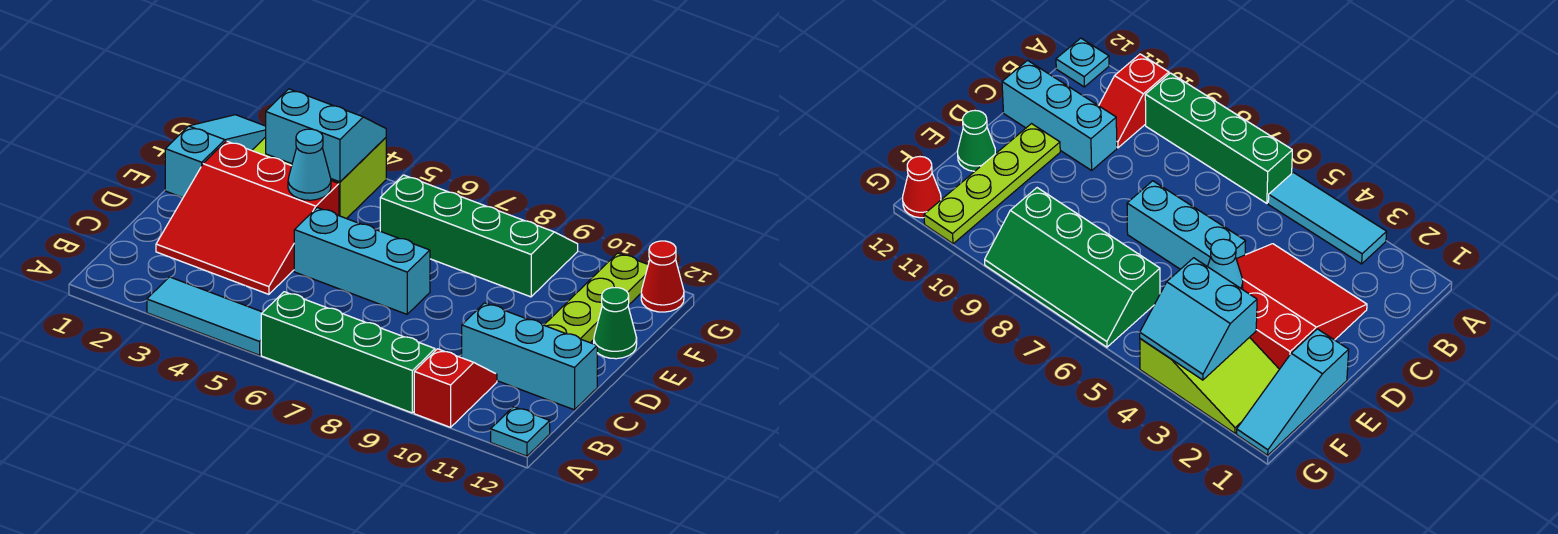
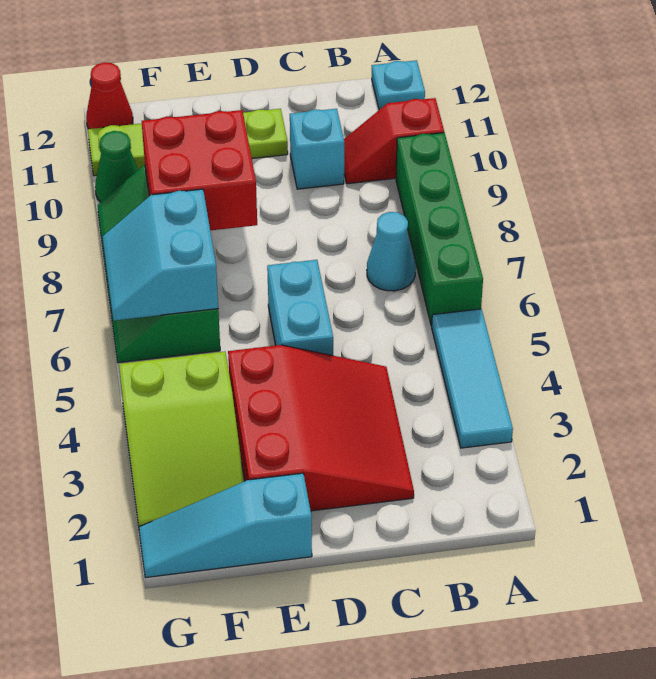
cyan brick C10:C12 level 1 -> cyan brick C10 level 1
cyan brick D5:D7 level 1 -> cyan brick D5:D6 level 1
cyan cone E4 level 2 -> cyan cone B7 level 1
none -> red brick E8:F9 level 2
green cone E12 level 1 -> green cone G10 level 1
cyan slope F3:G4 level 2 top F -> cyan slope F6:G7 level 2 top F

